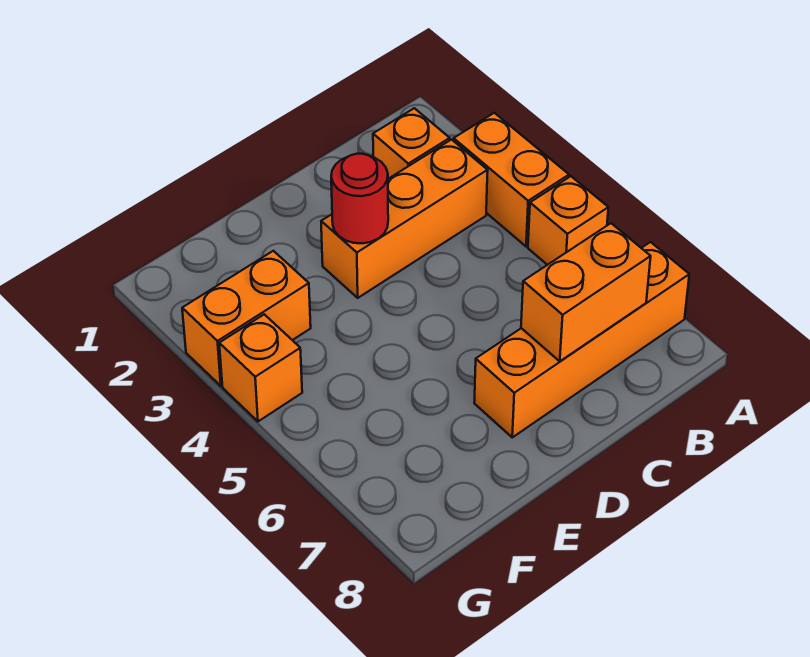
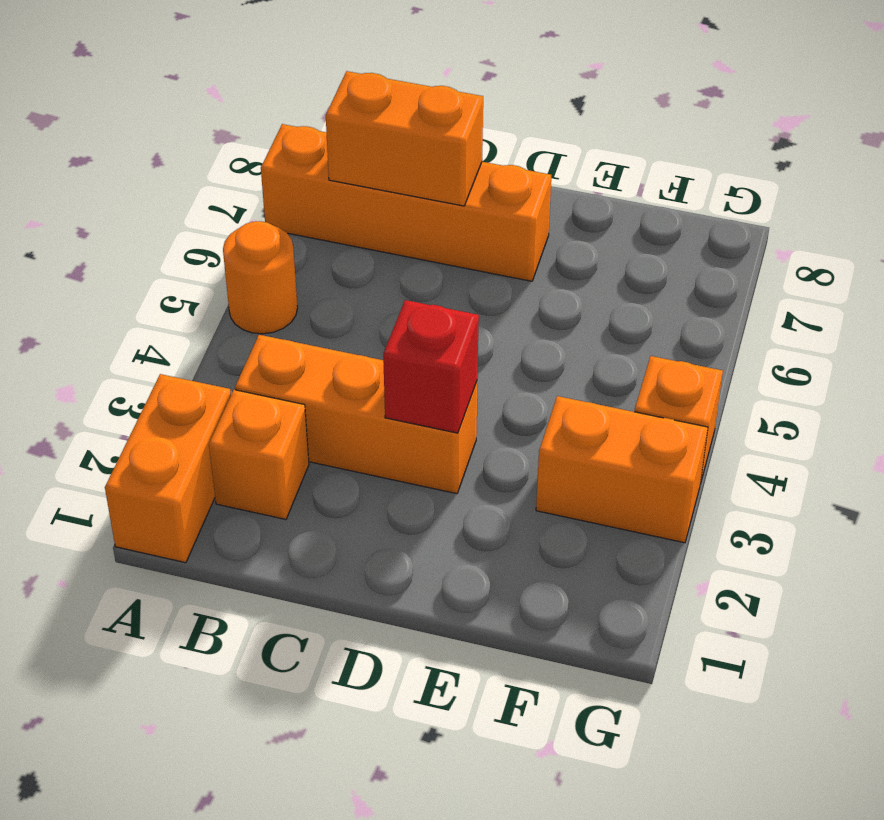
orange brick A3:A4 level 1 -> orange brick A1:A2 level 1
orange brick A5 level 1 -> orange round brick A5 level 1
red round brick D3 level 2 -> red brick D3 level 2

